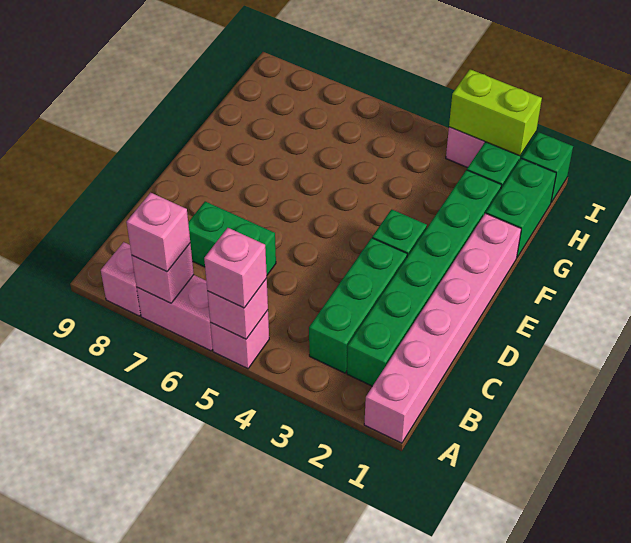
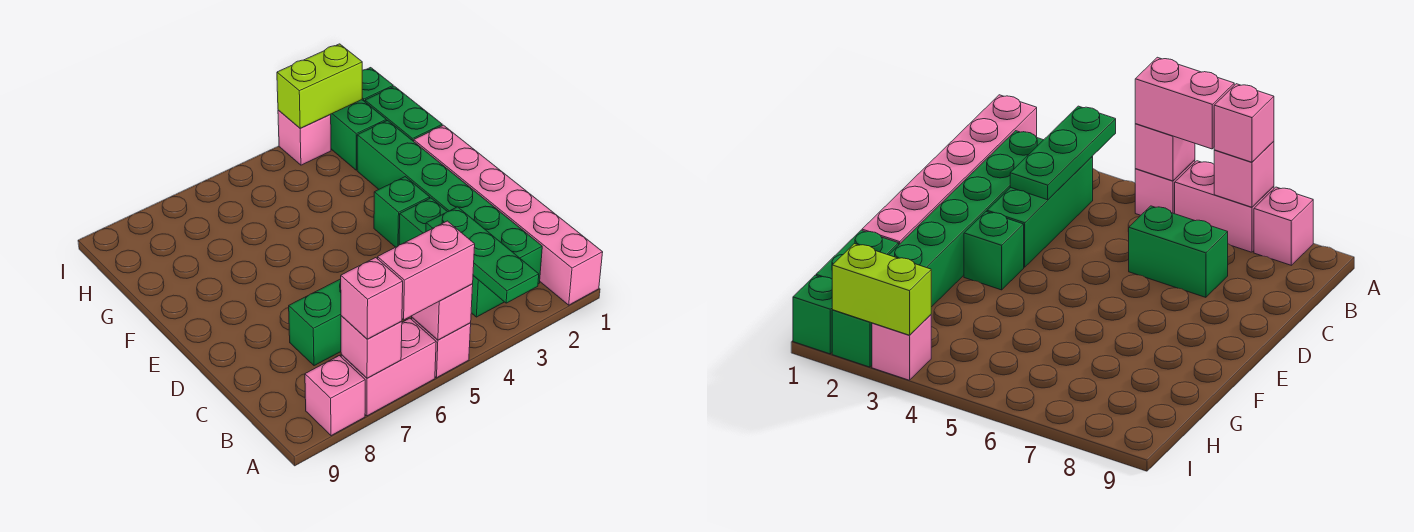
none -> green plate A3:C3 level 2
pink brick A5 level 3 -> pink brick A5:A6 level 3

